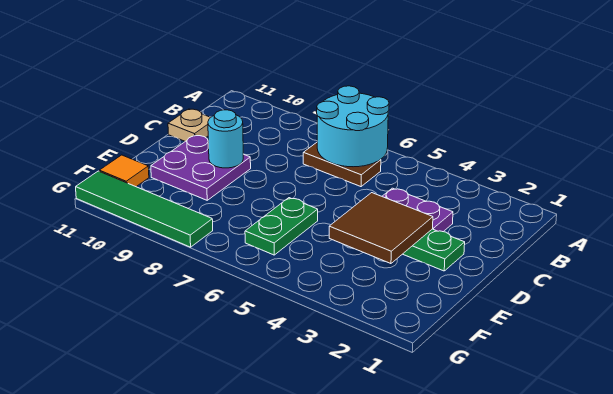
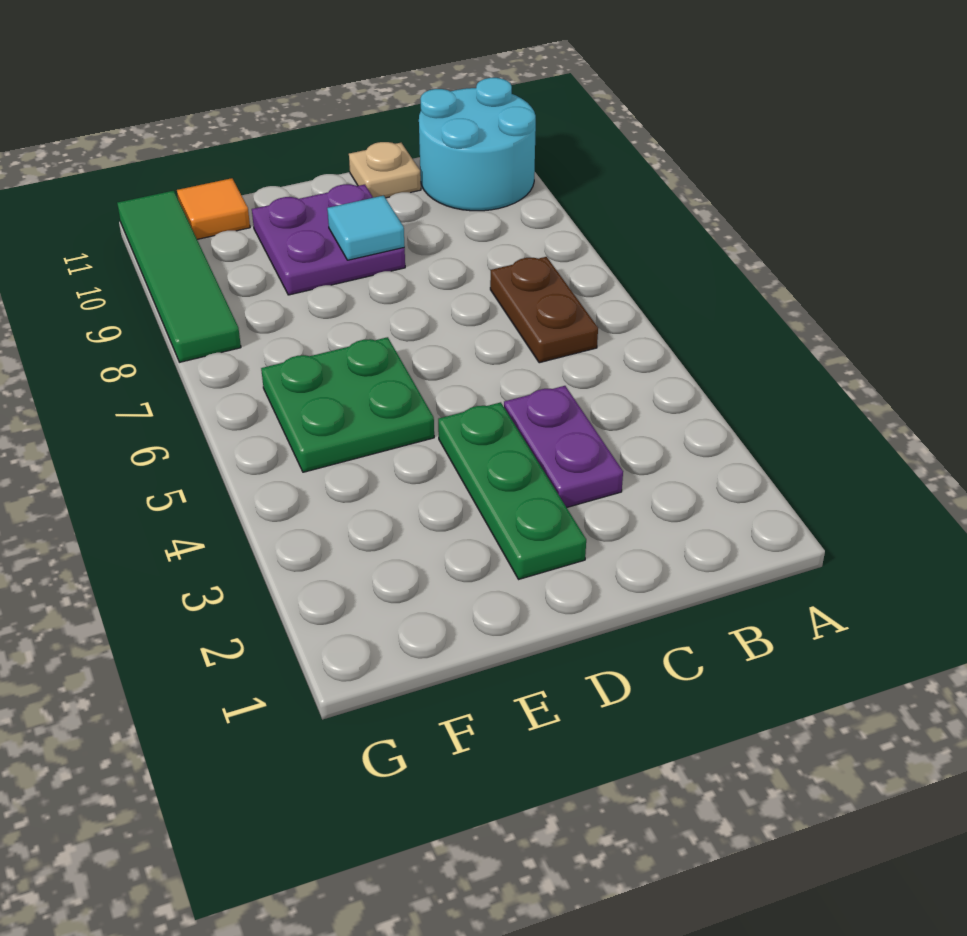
cyan round brick A6:B7 level 2 -> cyan round brick A10:B11 level 1
brown tile D3:E4 level 2 -> none
cyan round brick D9 level 2 -> cyan tile D9 level 2
green plate E6:F6 level 1 -> green plate E5:F6 level 1

